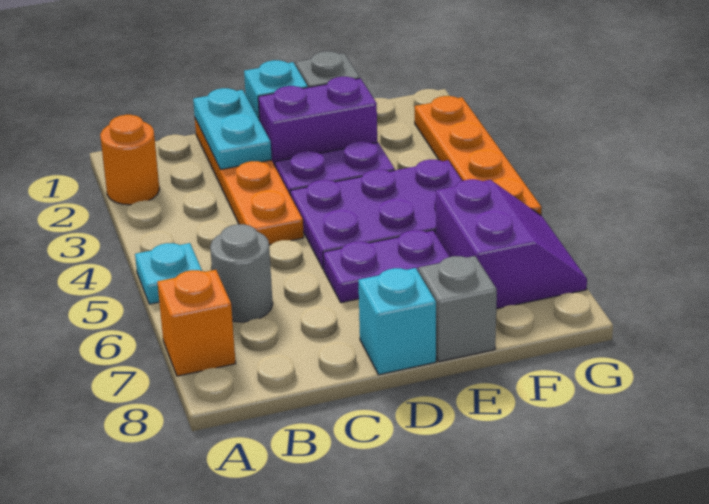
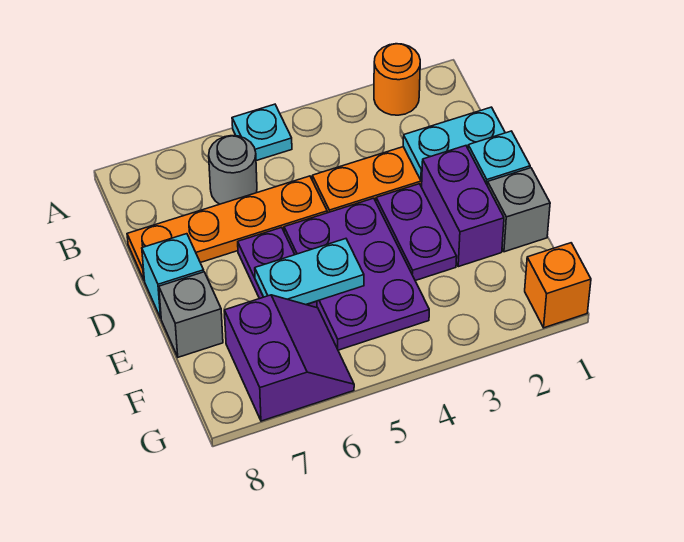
orange brick A7 level 1 -> orange brick G1 level 1
none -> cyan plate E5:E6 level 2
purple slope F6:G7 level 1 top F -> purple slope F6:G7 level 1 top 7
orange plate G2:G5 level 1 -> orange plate C5:C8 level 1

